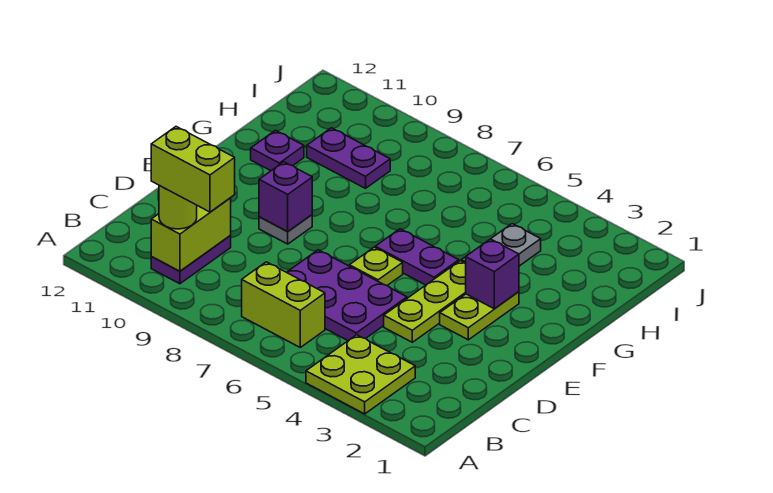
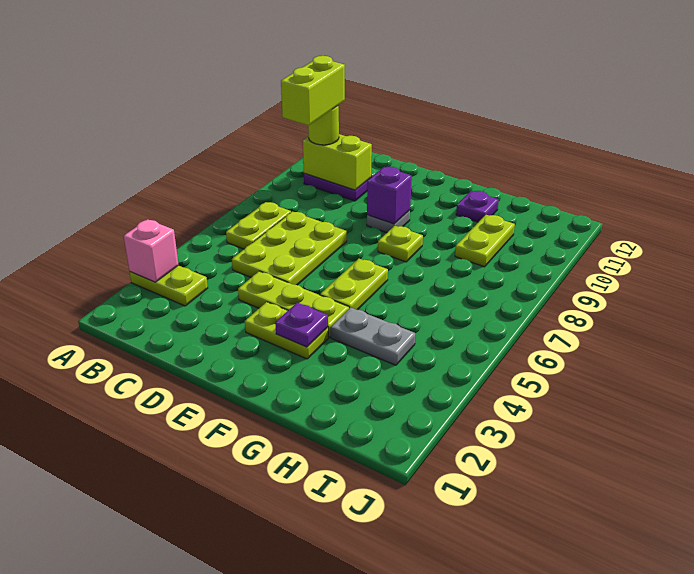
lime plate A3:B4 level 1 -> lime plate A3:B3 level 1
none -> pink brick A3 level 2
lime brick B6:B7 level 1 -> lime plate B6:B7 level 1
purple plate C5:D7 level 1 -> lime plate C5:D7 level 1
lime plate E6 level 1 -> lime plate F8 level 1
purple brick F3 level 2 -> purple plate F3 level 2
purple plate F5:F6 level 1 -> lime plate F5:F6 level 1
purple plate H9:H10 level 1 -> lime plate H9:H10 level 1

